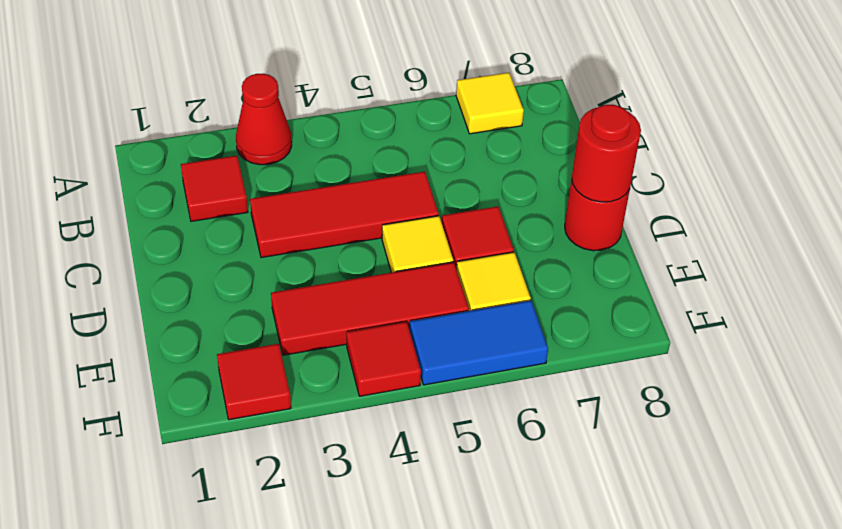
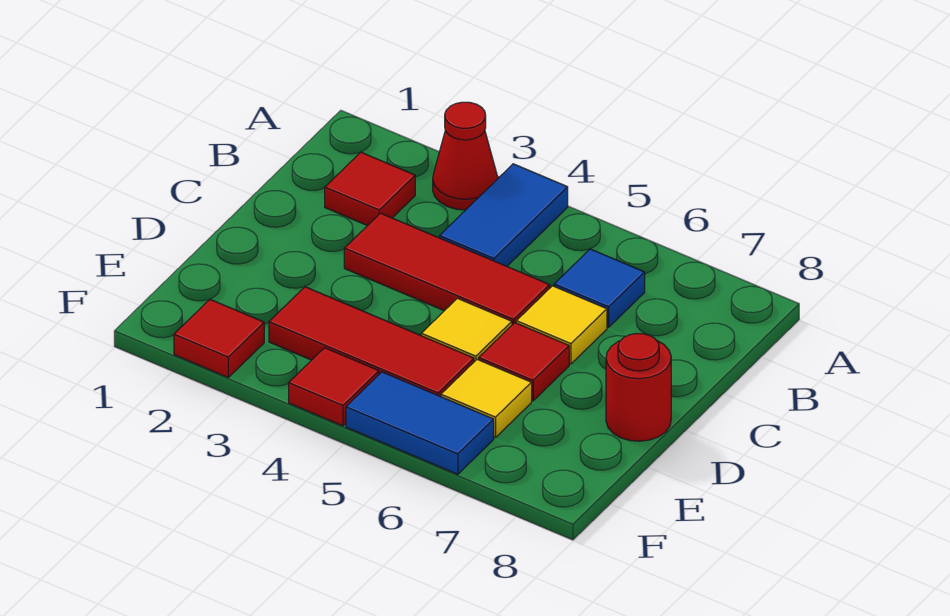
none -> blue tile A4:B4 level 1
yellow tile A7 level 1 -> yellow tile C6 level 1
none -> blue tile B6 level 1
red round brick D8 level 2 -> none

